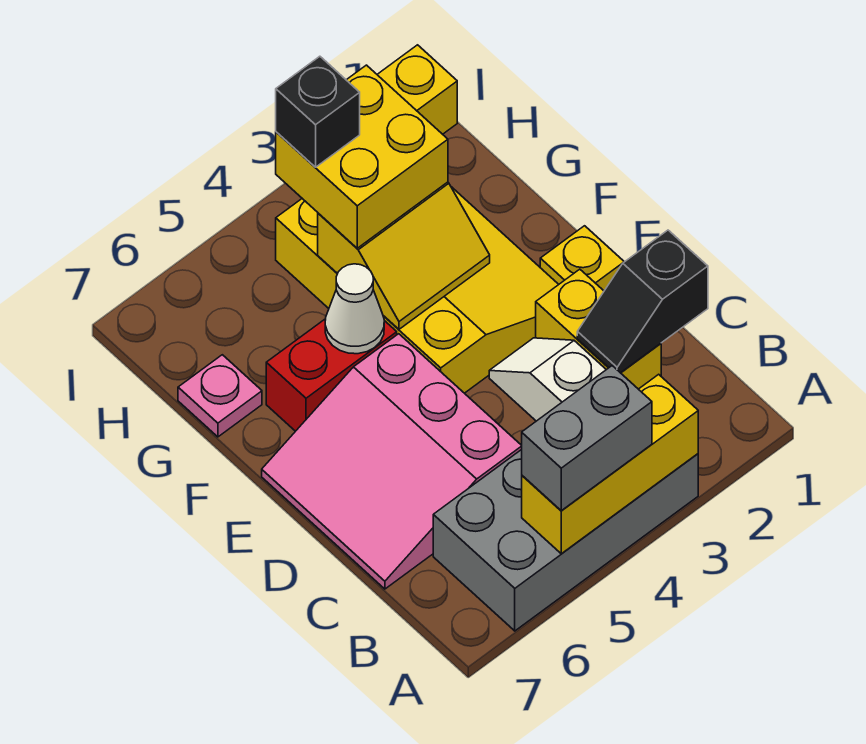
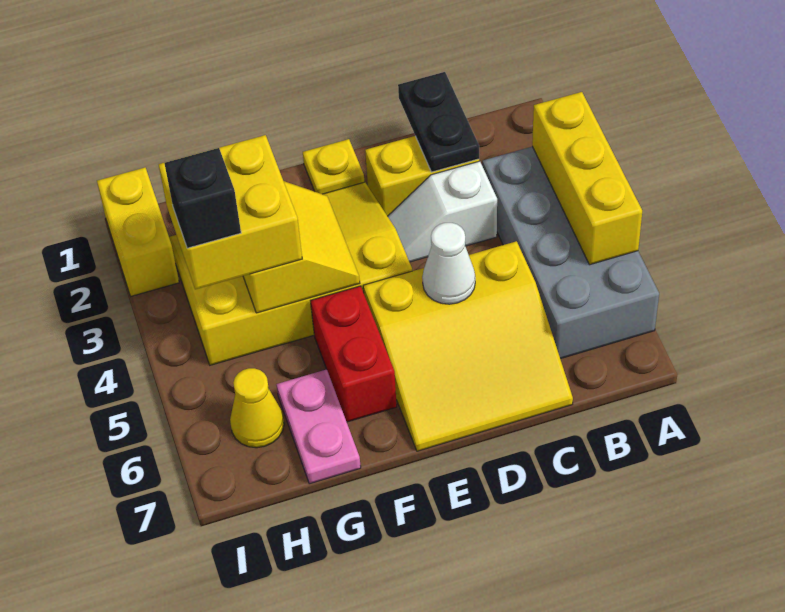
grey brick A4:A5 level 3 -> none
black slope C1:C2 level 2 top 1 -> black plate C1:C2 level 2
pink slope C5:E7 level 1 top 5 -> yellow slope C5:E7 level 1 top 5
white cone F5 level 2 -> white cone D5 level 2
pink plate G7 level 1 -> pink plate G6:G7 level 1
none -> yellow cone H6 level 1

